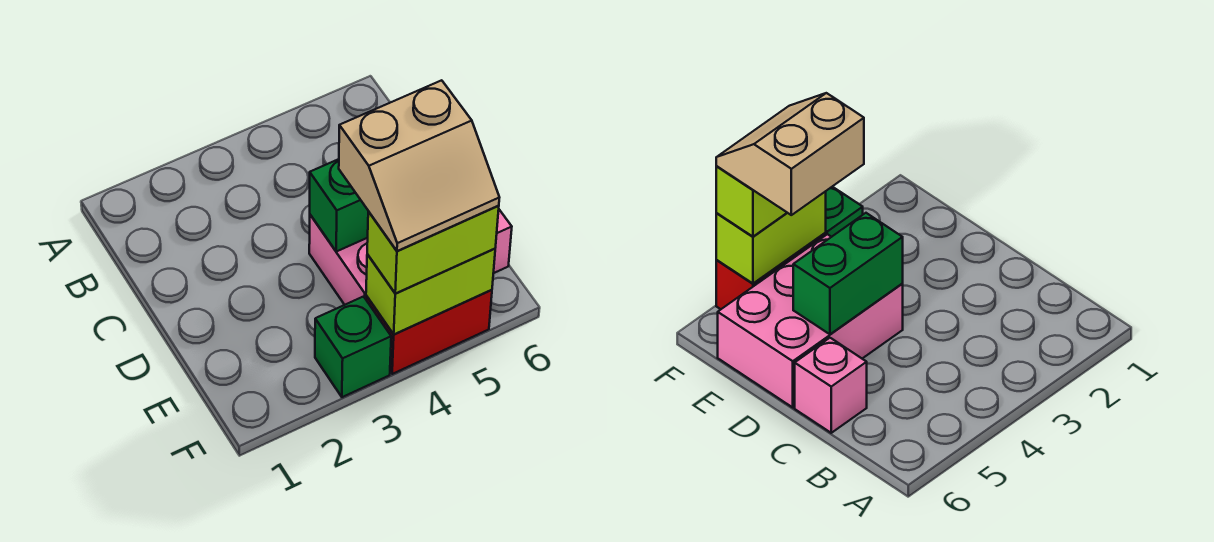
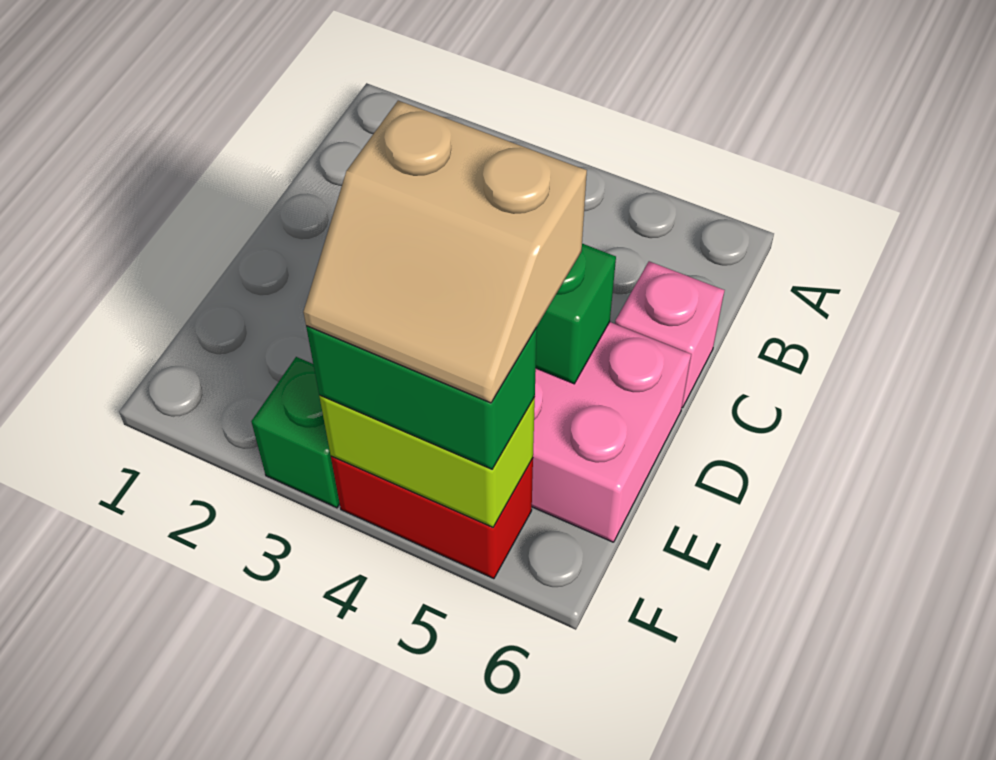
lime brick F4:F5 level 3 -> green brick F4:F5 level 3

